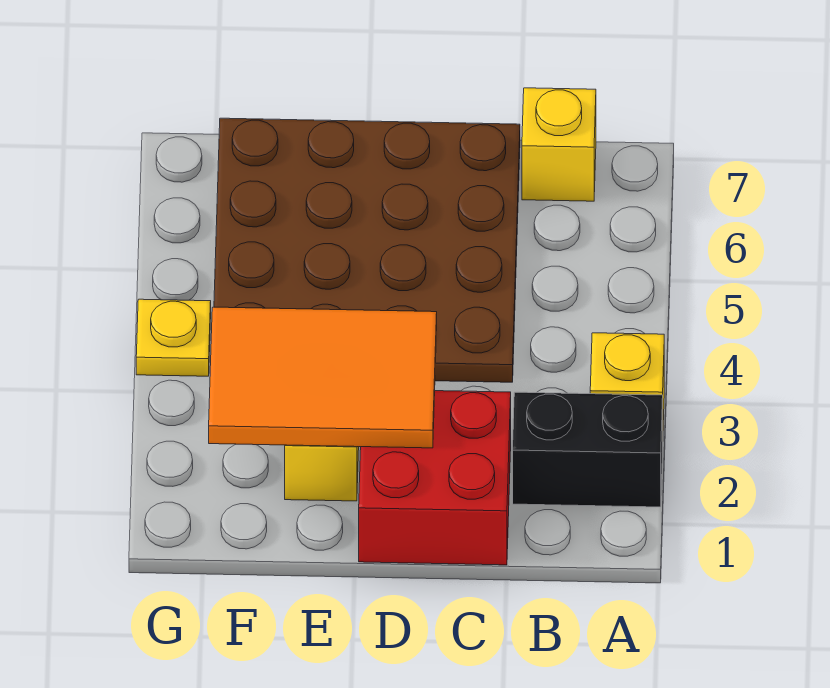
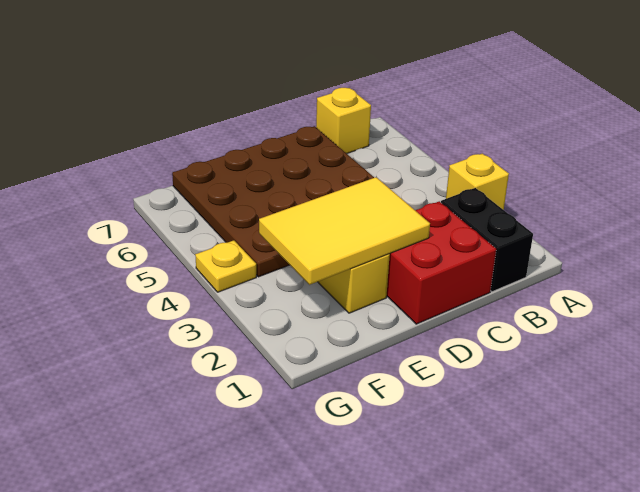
black brick A2:B2 level 1 -> black brick B1:B2 level 1
orange tile D2:F3 level 2 -> yellow tile D2:F3 level 2

